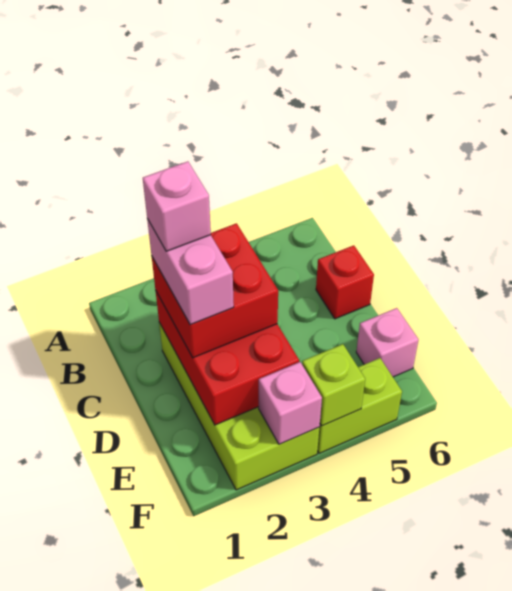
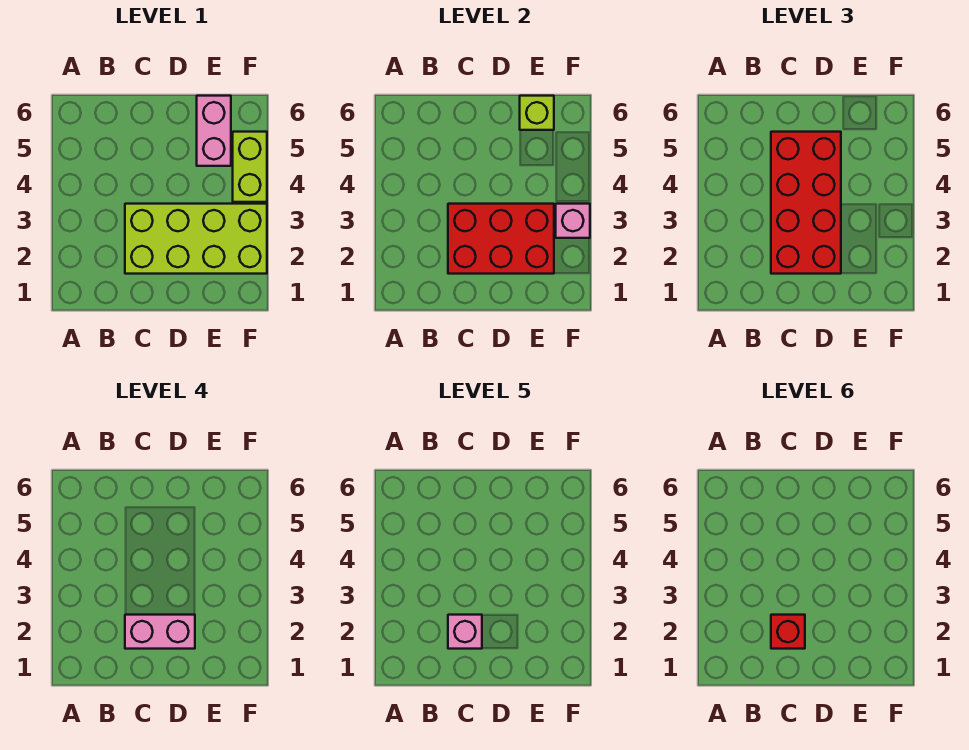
red brick C2:D3 level 3 -> red brick C2:D5 level 3
red brick C6 level 1 -> red brick C2 level 6
pink brick E6 level 1 -> pink brick E5:E6 level 1
lime brick F4 level 2 -> lime brick E6 level 2

